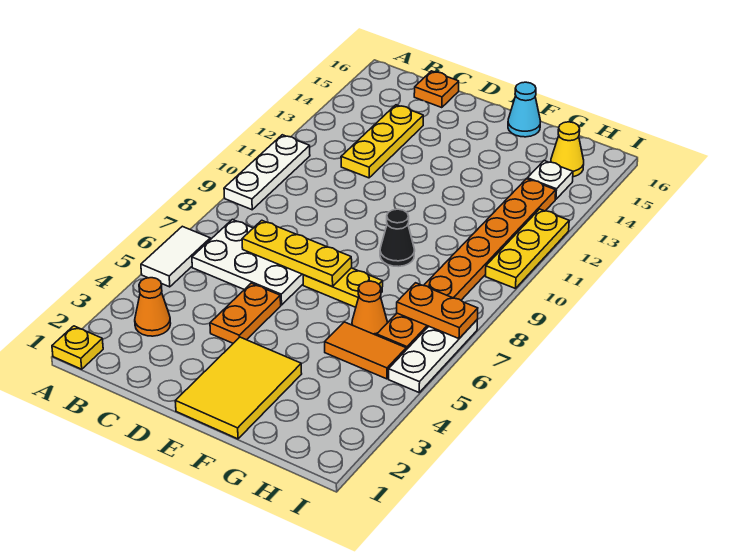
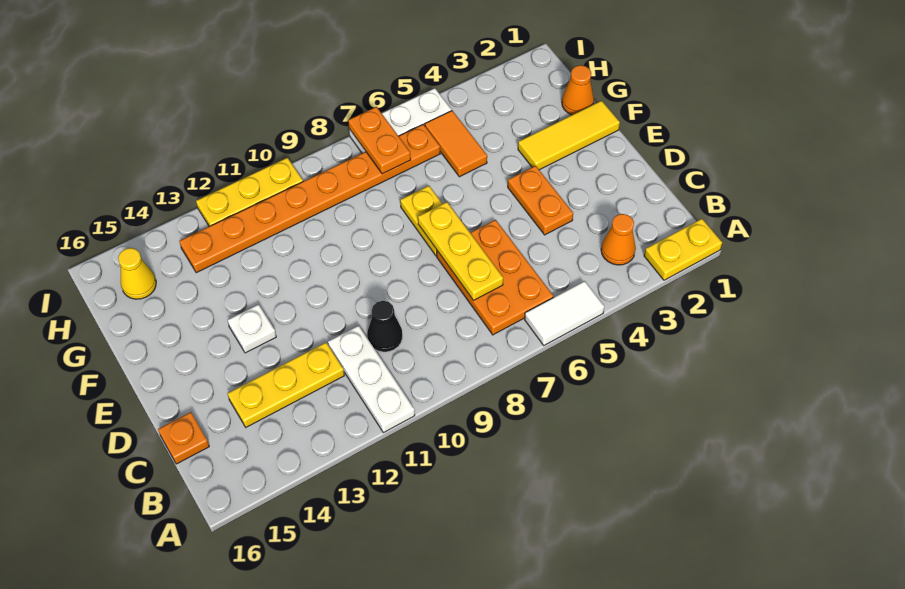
yellow plate A1 level 1 -> yellow plate A1:A2 level 1
white plate A9:A11 level 1 -> white plate A11:C11 level 1
white plate B6:D7 level 1 -> orange plate B6:D7 level 1
orange plate D4:D5 level 1 -> orange plate D4:E4 level 1
yellow tile E1:F3 level 1 -> yellow tile F1:F3 level 1
black cone F9 level 1 -> black cone C10 level 1
cyan cone F16 level 1 -> none
orange cone G6 level 1 -> orange cone G1 level 1
white plate H14 level 1 -> white plate E13 level 1

